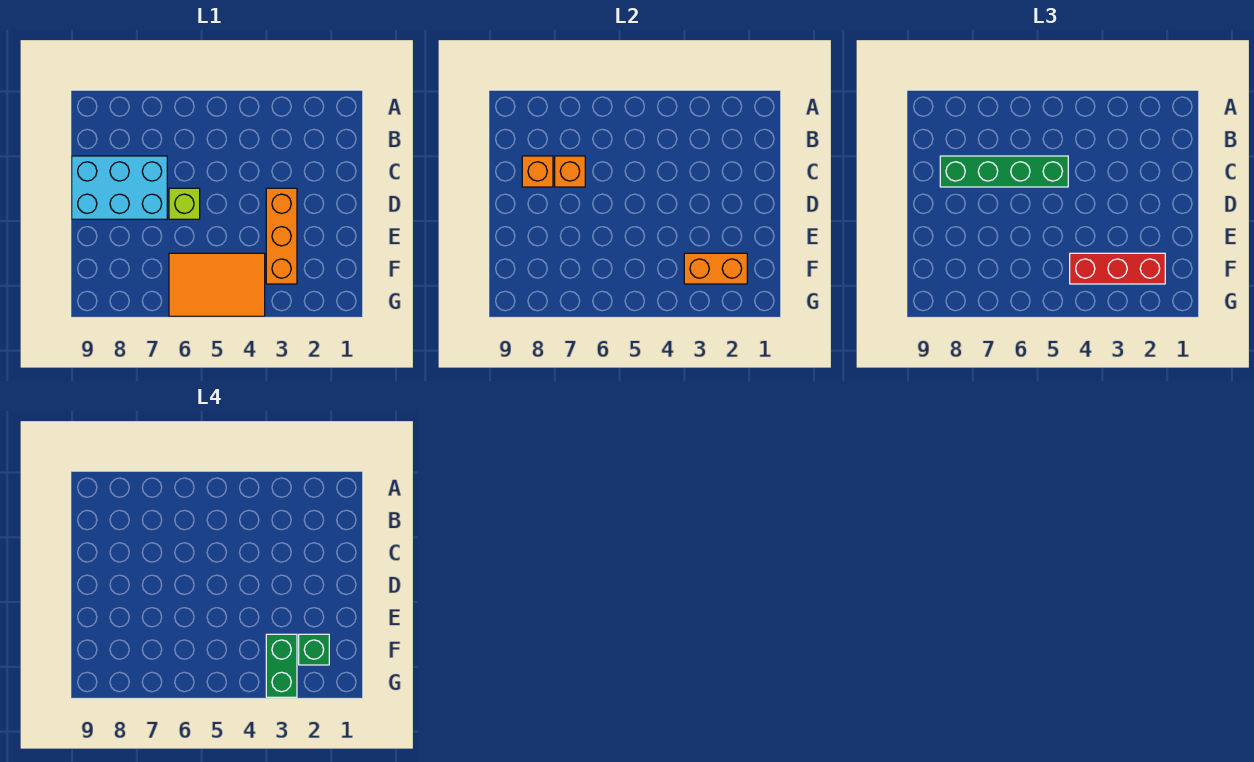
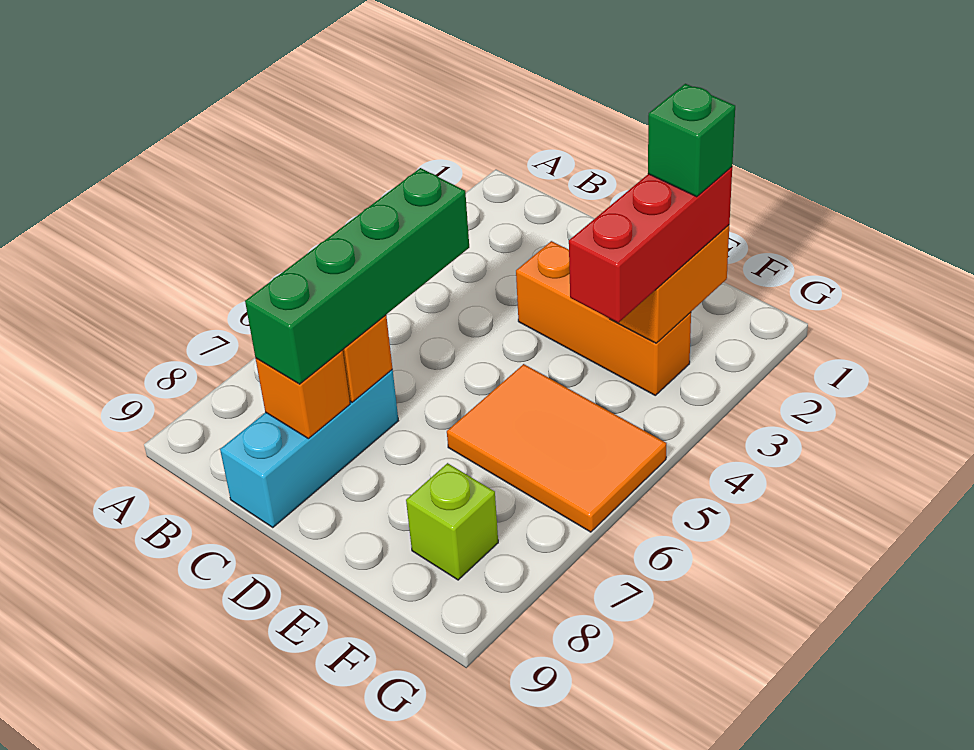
cyan brick C7:D9 level 1 -> cyan brick C7:C9 level 1
lime brick D6 level 1 -> lime brick F8 level 1
green brick F3:G3 level 4 -> none
orange tile F4:G6 level 1 -> orange tile E5:G6 level 1

